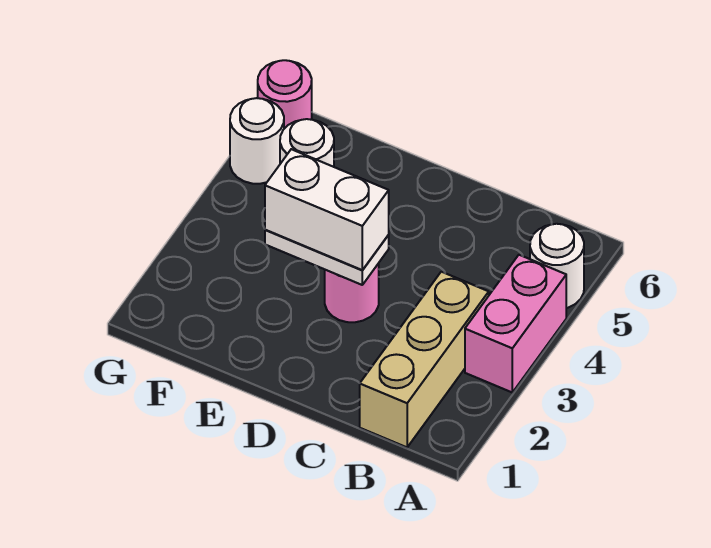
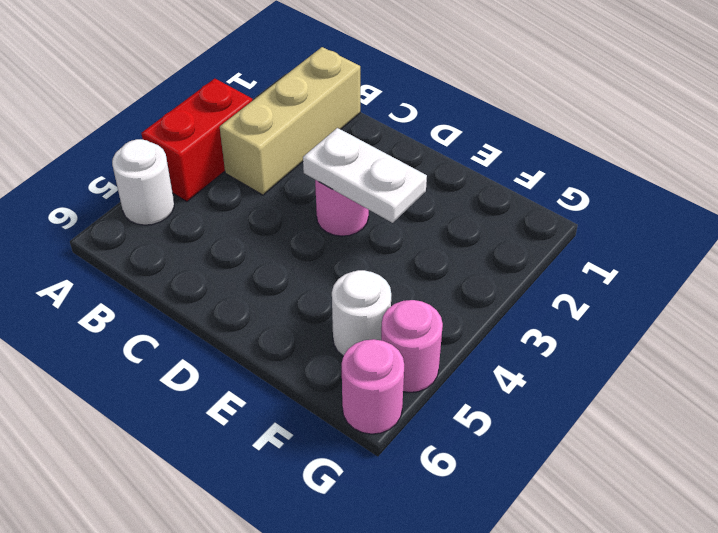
pink brick A3:A4 level 1 -> red brick A3:A4 level 1
white brick D3:E3 level 3 -> none
white round brick G5 level 1 -> pink round brick G5 level 1

